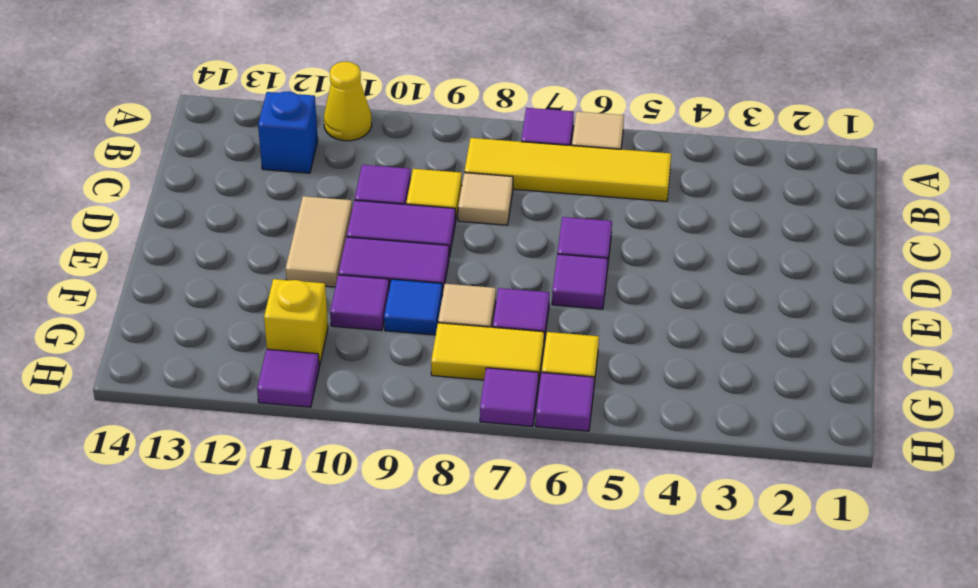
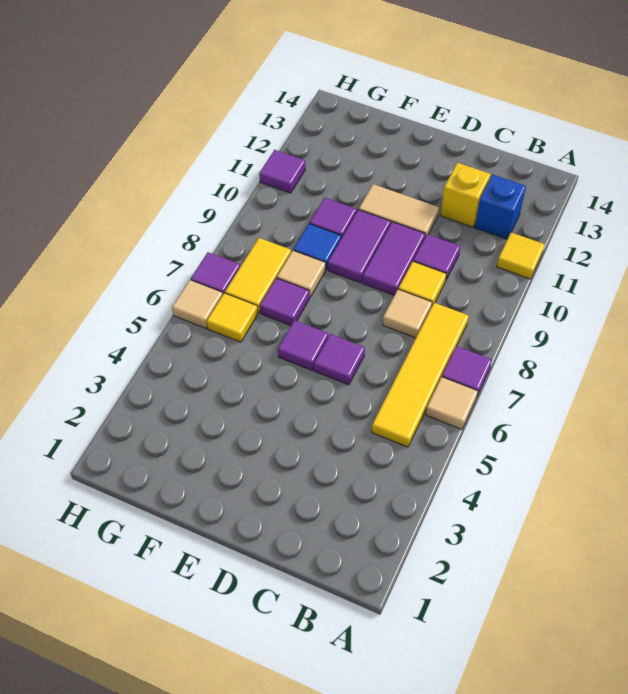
yellow cone A11 level 1 -> yellow tile A11 level 1
yellow brick G11 level 1 -> yellow brick C12 level 1
purple tile H6 level 1 -> tan tile H6 level 1

